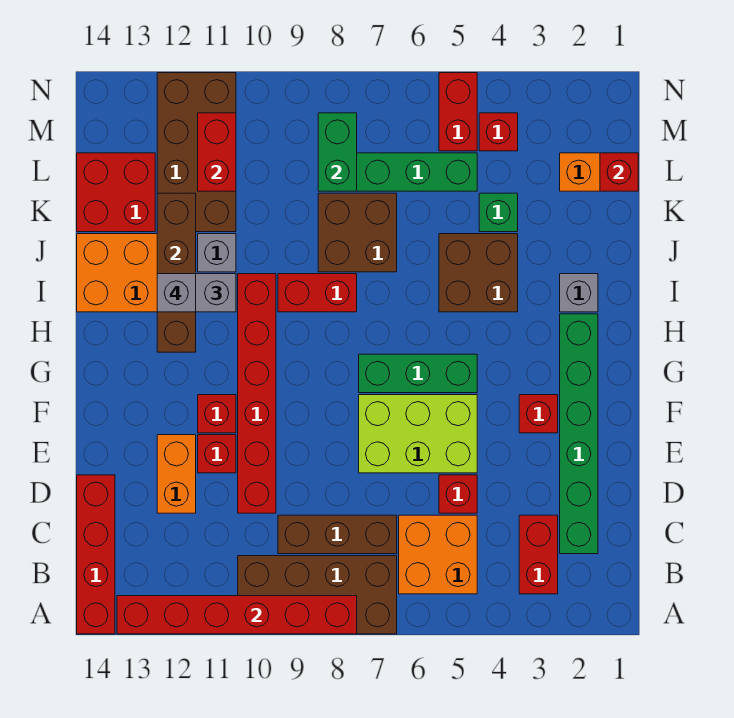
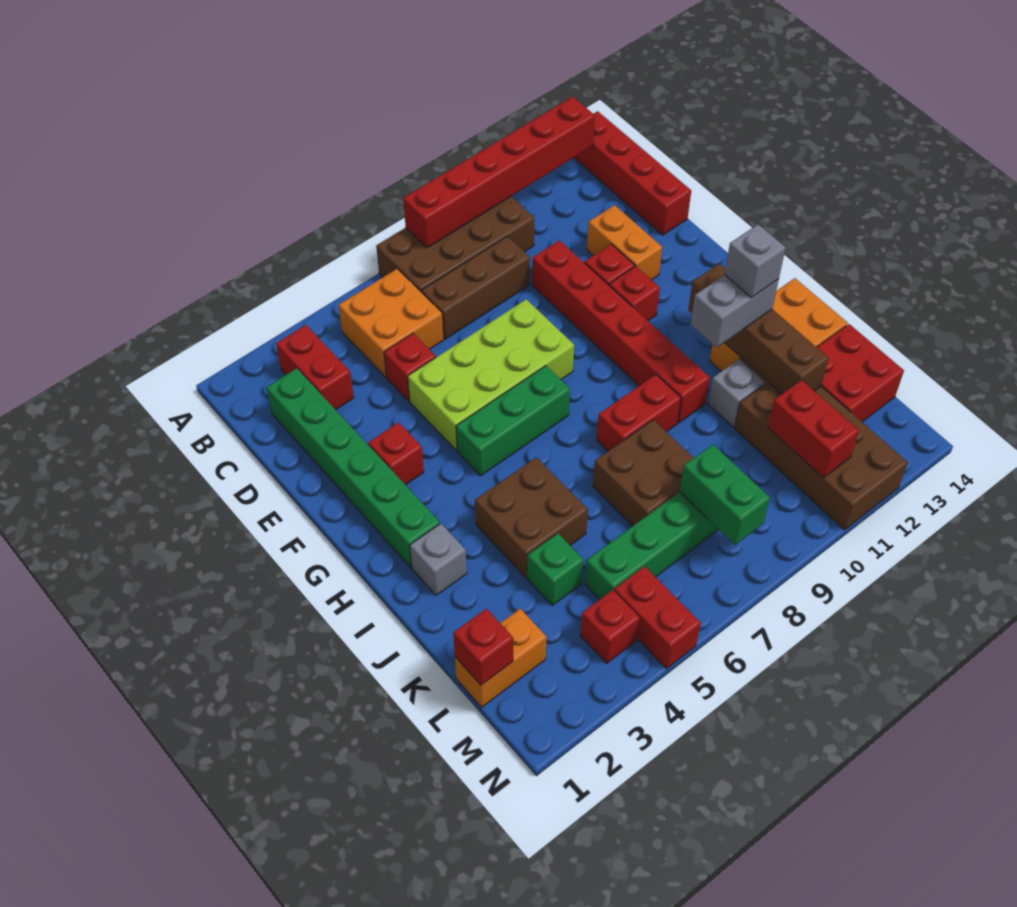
lime brick E5:F7 level 1 -> lime brick E5:F8 level 1

